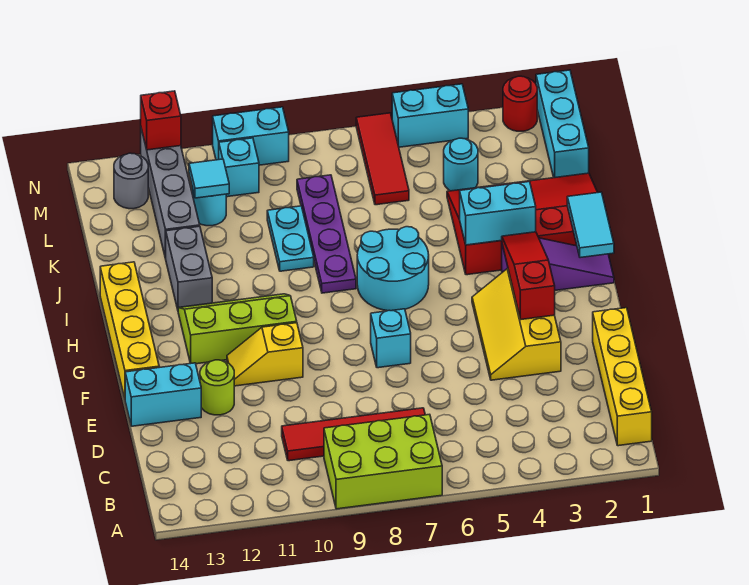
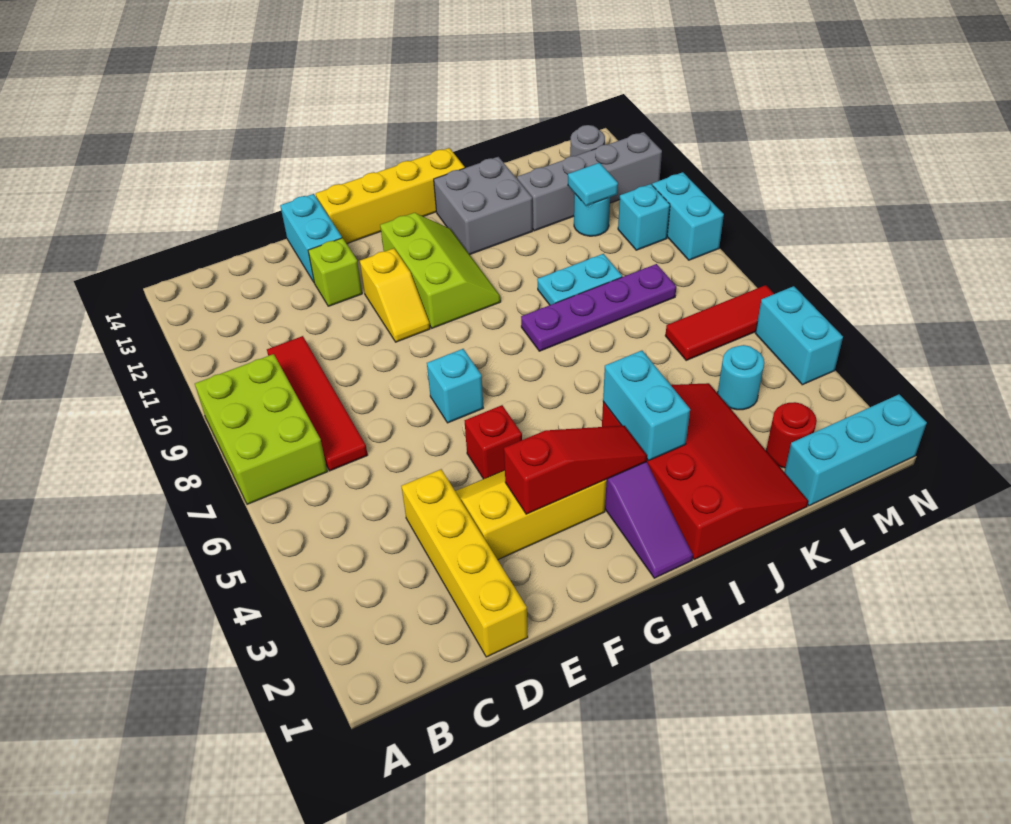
yellow brick B1:E1 level 1 -> yellow brick D1:D4 level 1
lime round brick E12 level 1 -> lime brick E12 level 1
yellow slope F10:F11 level 1 top 10 -> yellow slope F10:F11 level 1 top 11
cyan tile H1:I1 level 2 -> none
cyan round brick H6:I7 level 1 -> none
grey brick I12:J12 level 1 -> grey brick I12:J13 level 1
red round brick N2 level 1 -> red round brick L2 level 1
red brick N12 level 2 -> red brick F5 level 1

